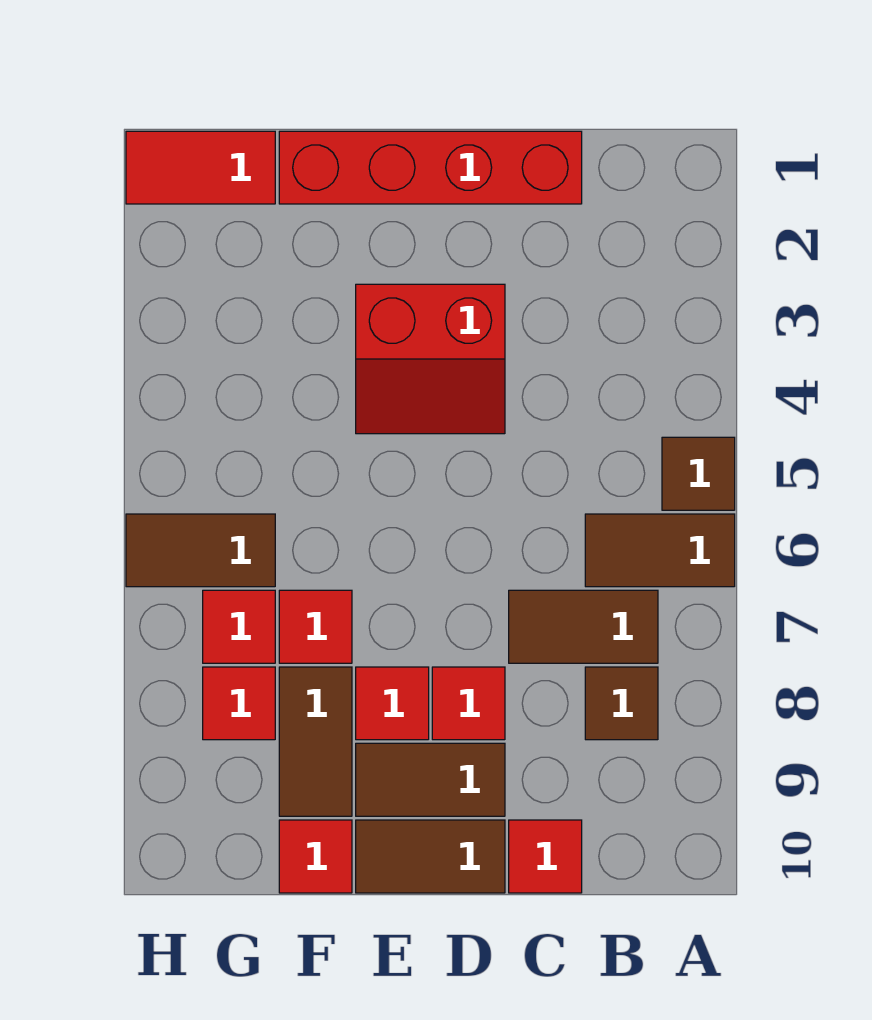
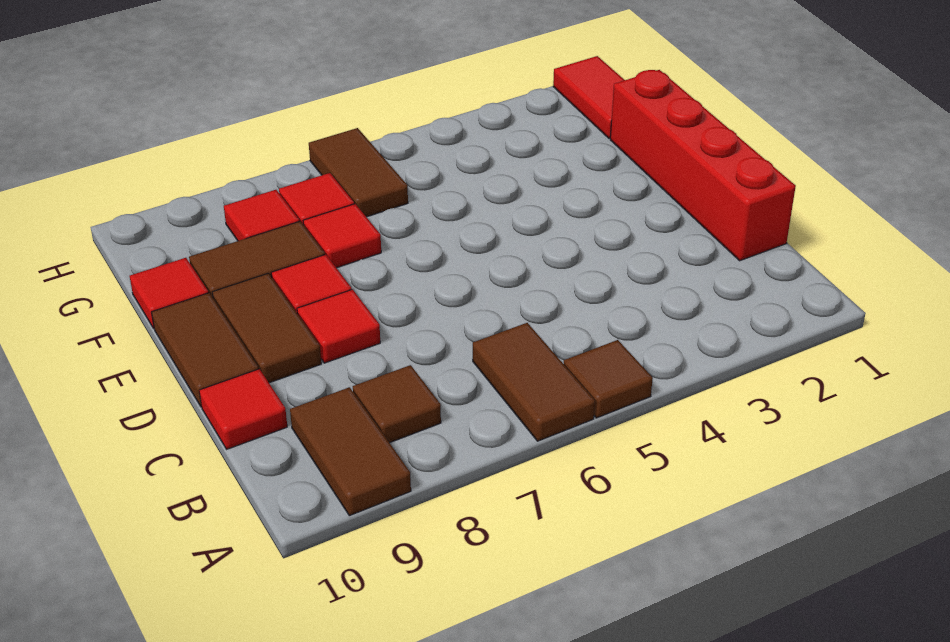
brown tile B7:C7 level 1 -> brown tile A9:B9 level 1
red slope D3:E4 level 1 top 3 -> none

